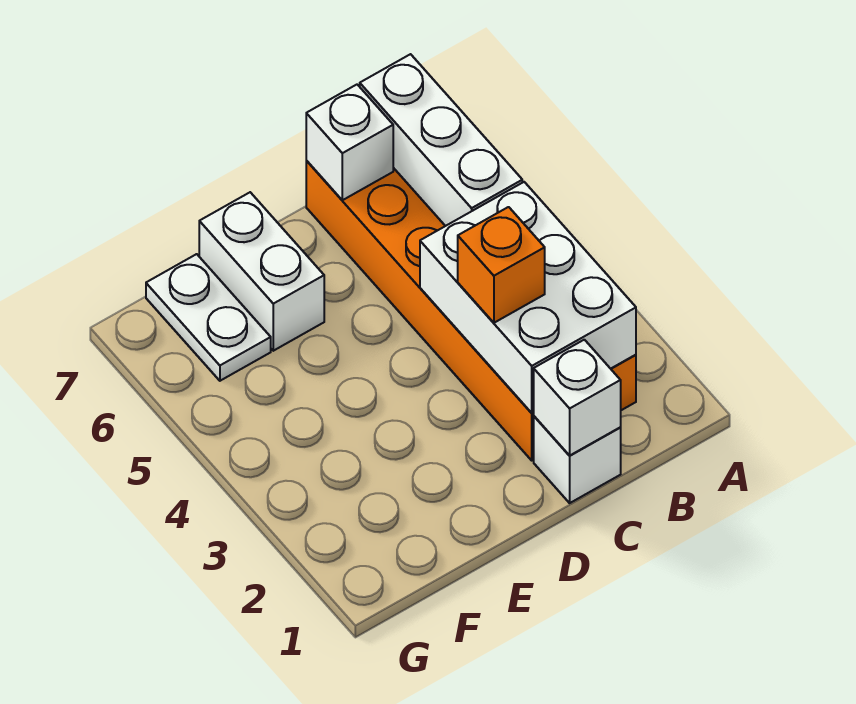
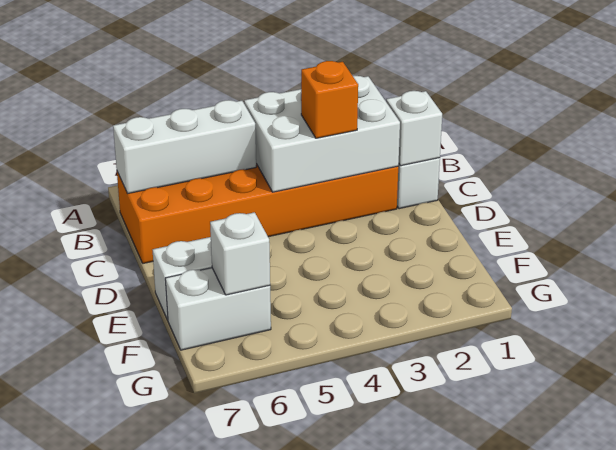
white brick C7 level 2 -> white brick F6 level 2
white plate F6:F7 level 1 -> white brick F6:F7 level 1

